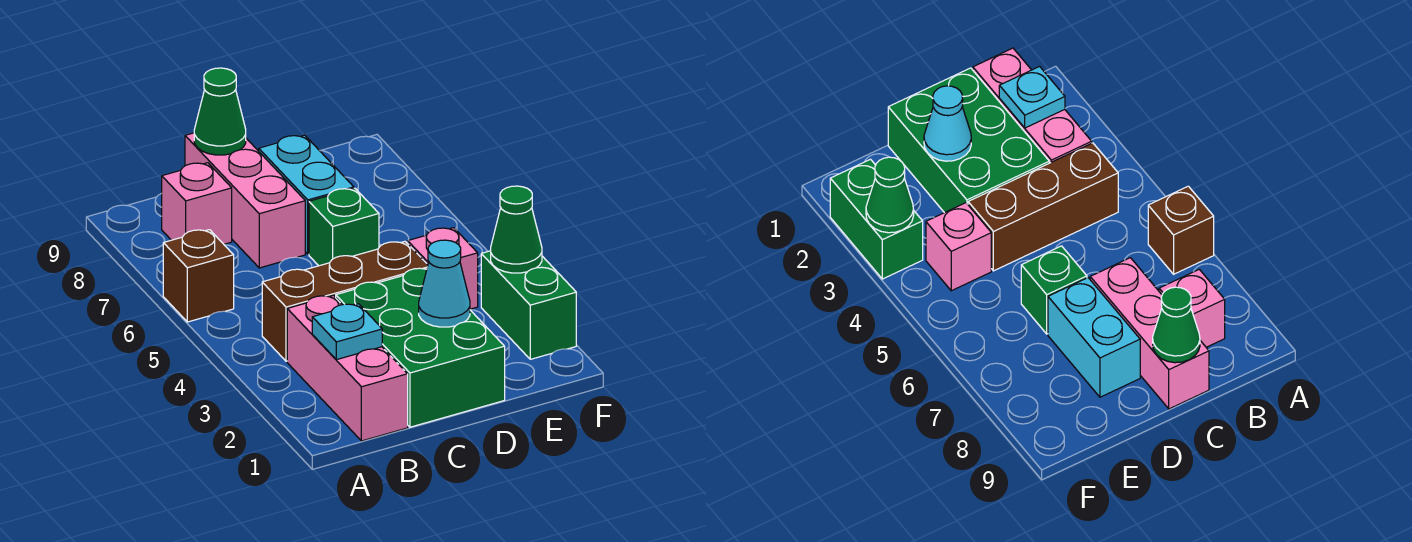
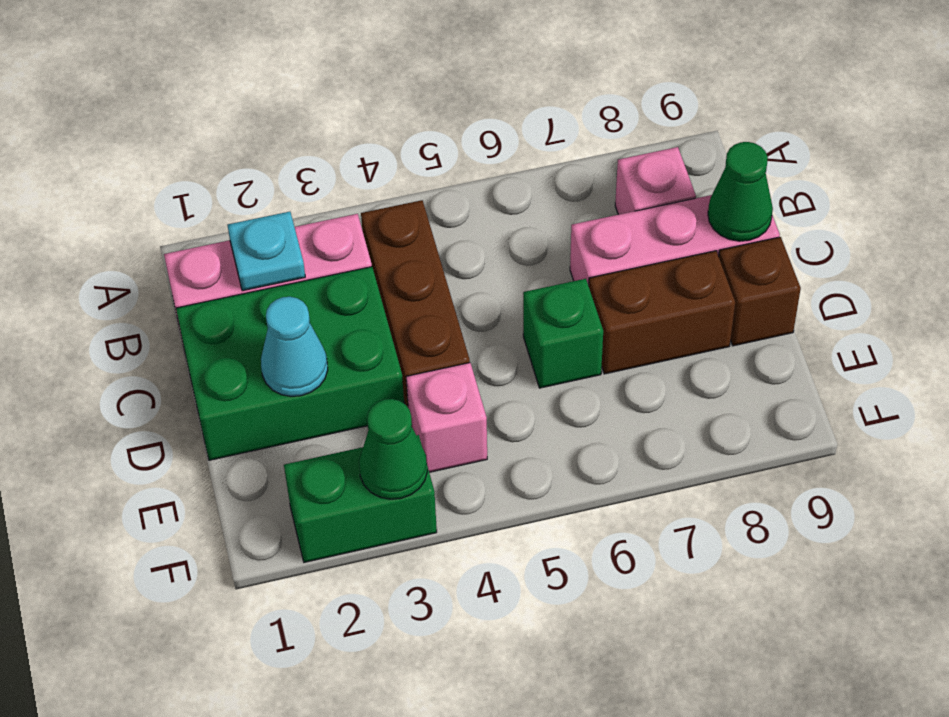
brown brick A6 level 1 -> brown brick D9 level 1
cyan brick D7:D8 level 1 -> brown brick D7:D8 level 1

